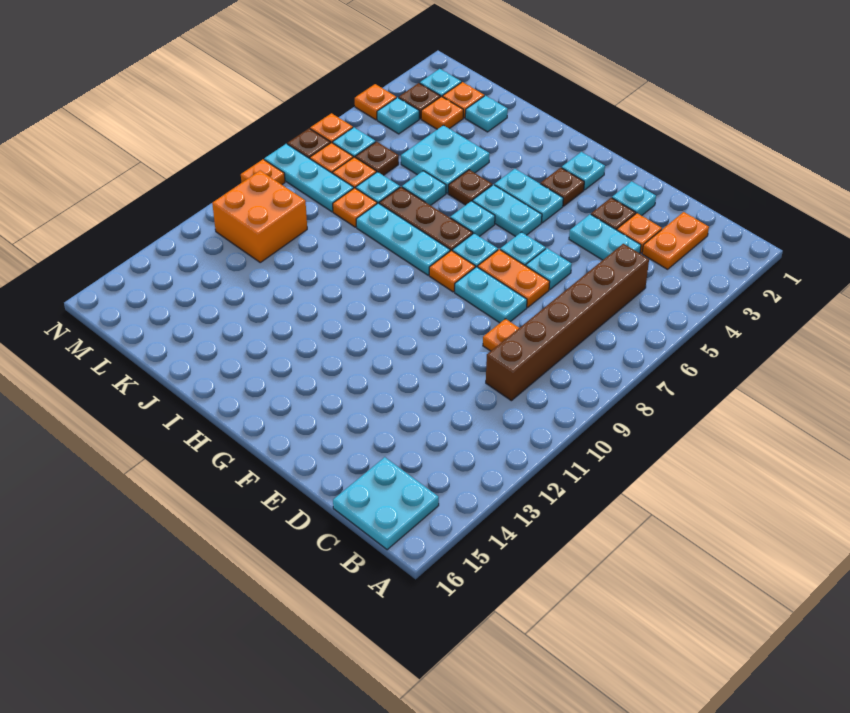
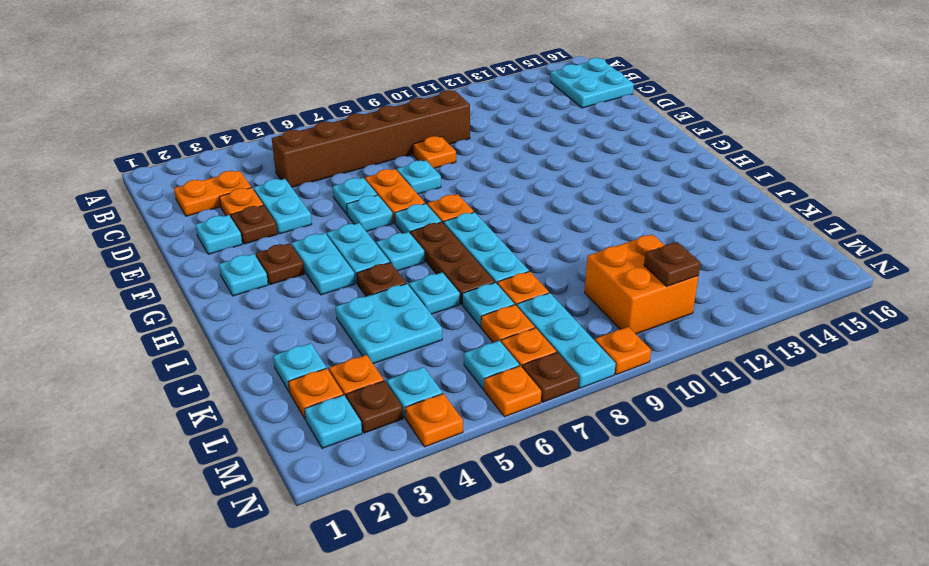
cyan plate E8:F8 level 1 -> cyan plate E8 level 1
brown plate L6 level 1 -> brown plate M11 level 2

